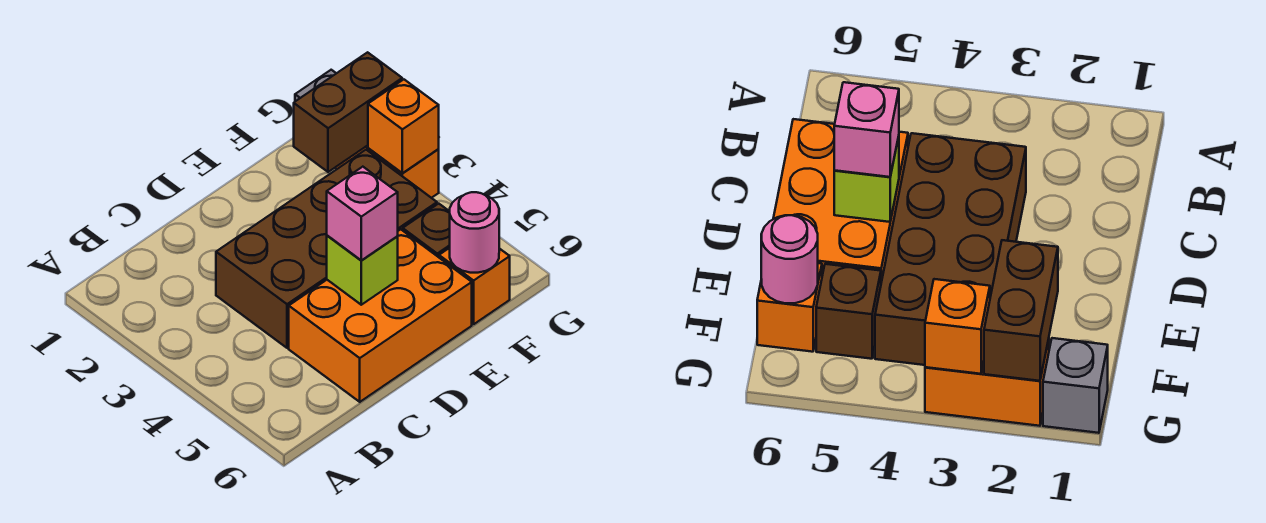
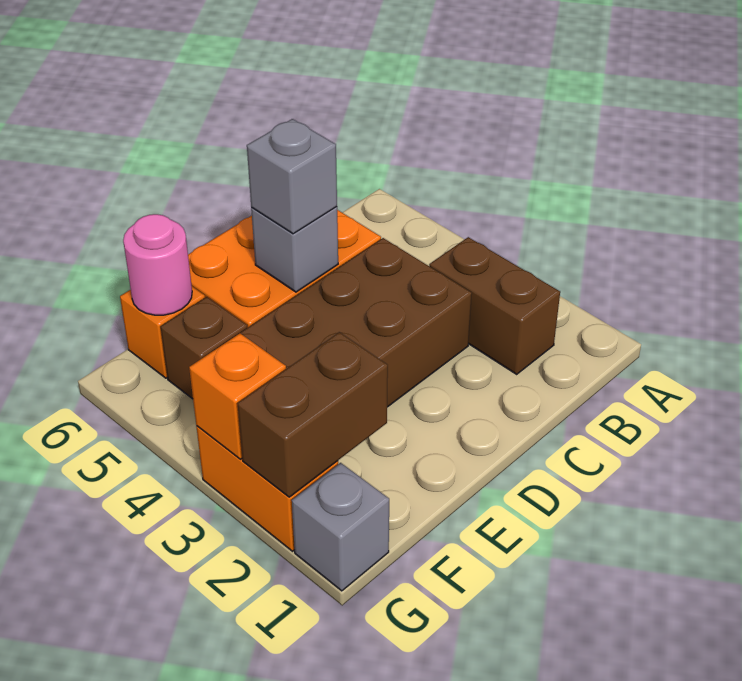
none -> brown brick B2:B3 level 1
lime brick D5 level 2 -> grey brick D5 level 2
pink brick D5 level 3 -> grey brick D5 level 3

